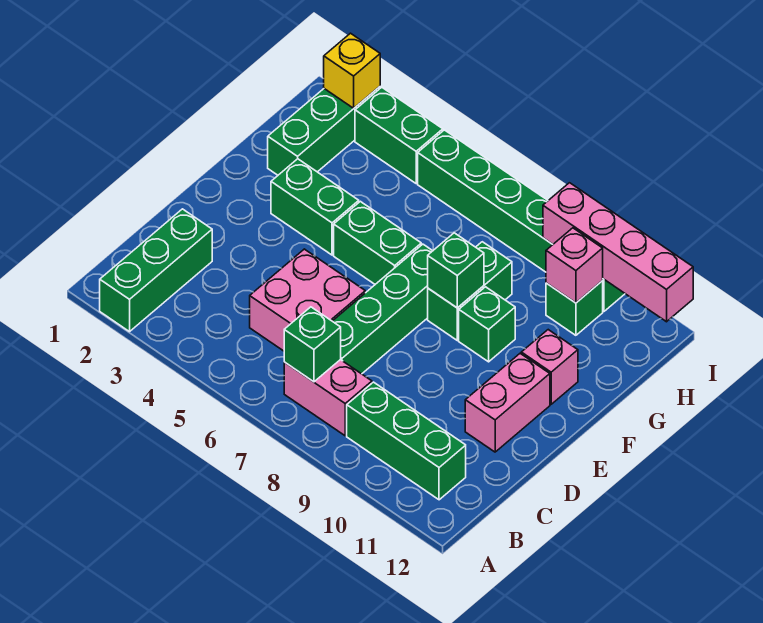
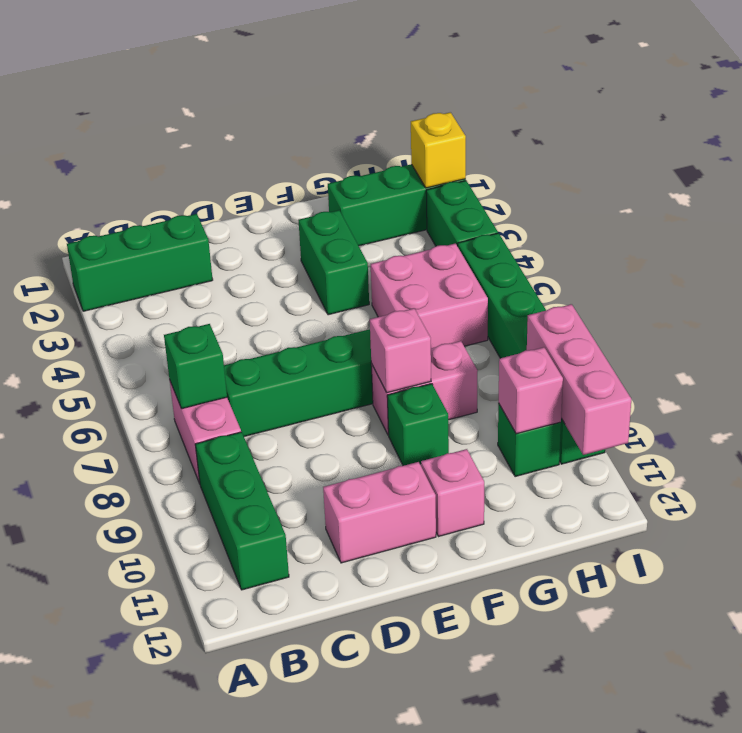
pink brick C5:D6 level 1 -> pink brick G5:H6 level 1
green brick F5:F6 level 1 -> none
green brick F8:G8 level 1 -> pink brick F8:G8 level 1
green brick F8 level 2 -> pink brick F8 level 2
pink brick I9:I12 level 2 -> pink brick I9:I11 level 2

